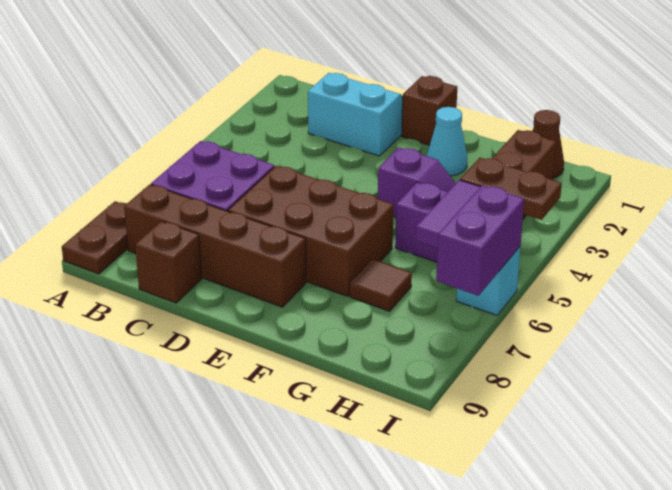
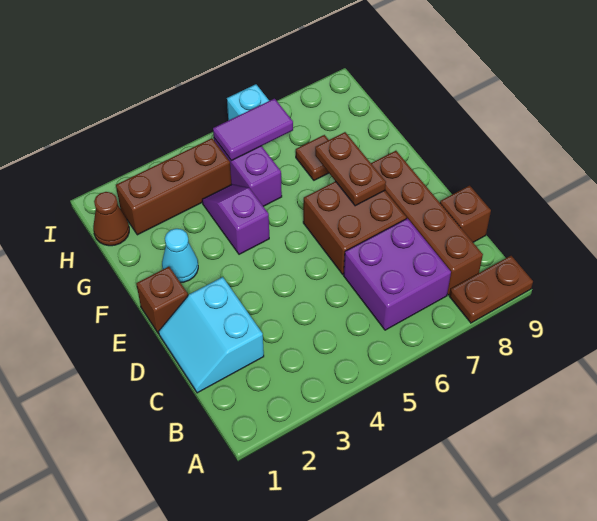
brown brick D6:F7 level 1 -> brown brick D6:E7 level 1
brown plate H4:I4 level 2 -> brown plate E7:F7 level 2
purple brick I6:I7 level 2 -> none

